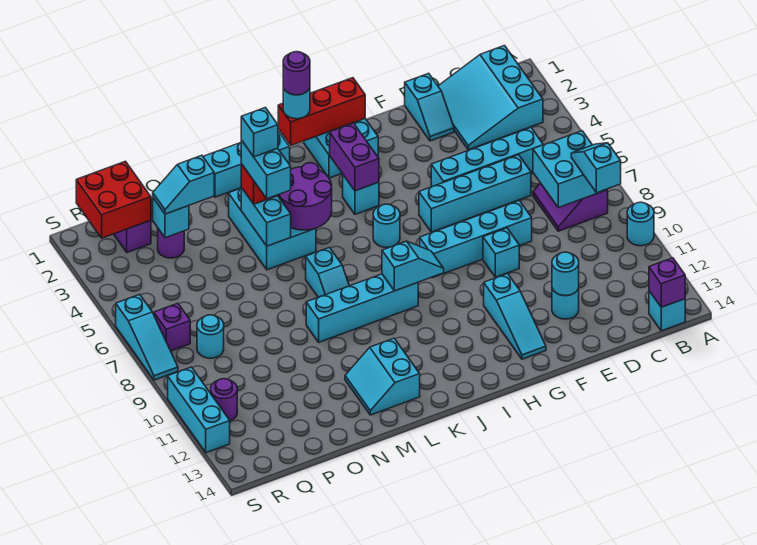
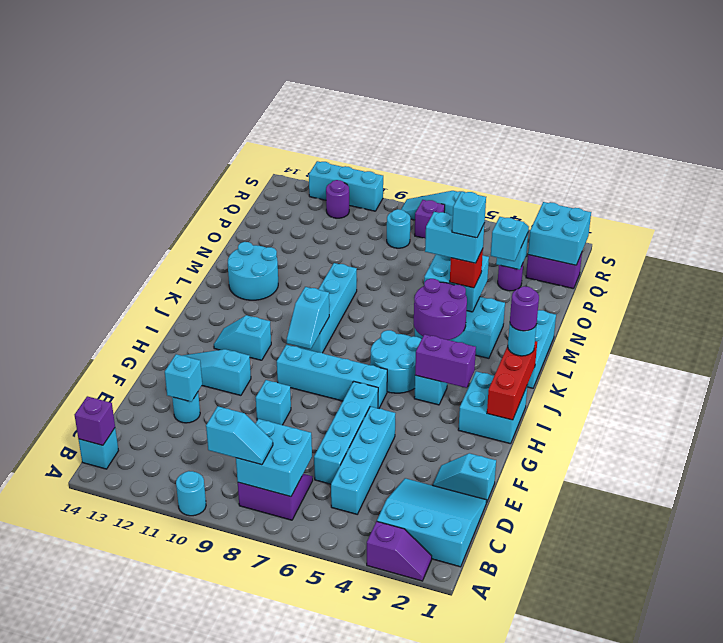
none -> purple slope A2:A3 level 1 top 3
cyan brick E8:H8 level 1 -> cyan brick H6:H9 level 1
cyan round brick E12 level 2 -> cyan brick E12 level 2
cyan round brick I6 level 1 -> cyan round brick I5:J6 level 1
cyan slope L7:L8 level 1 top 7 -> cyan slope I11:I12 level 1 top 11
cyan slope L12:M13 level 1 top L -> cyan round brick L12:M13 level 1
cyan brick M4:M5 level 2 -> cyan brick M4:N5 level 2
red brick Q1:R2 level 2 -> cyan brick Q1:R2 level 2

